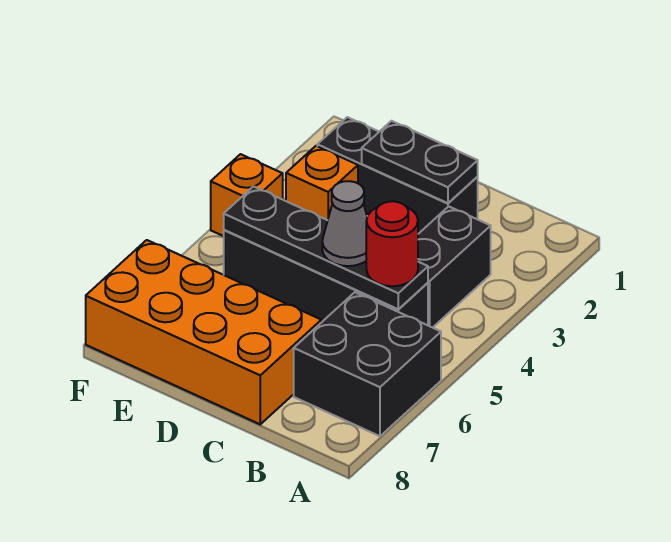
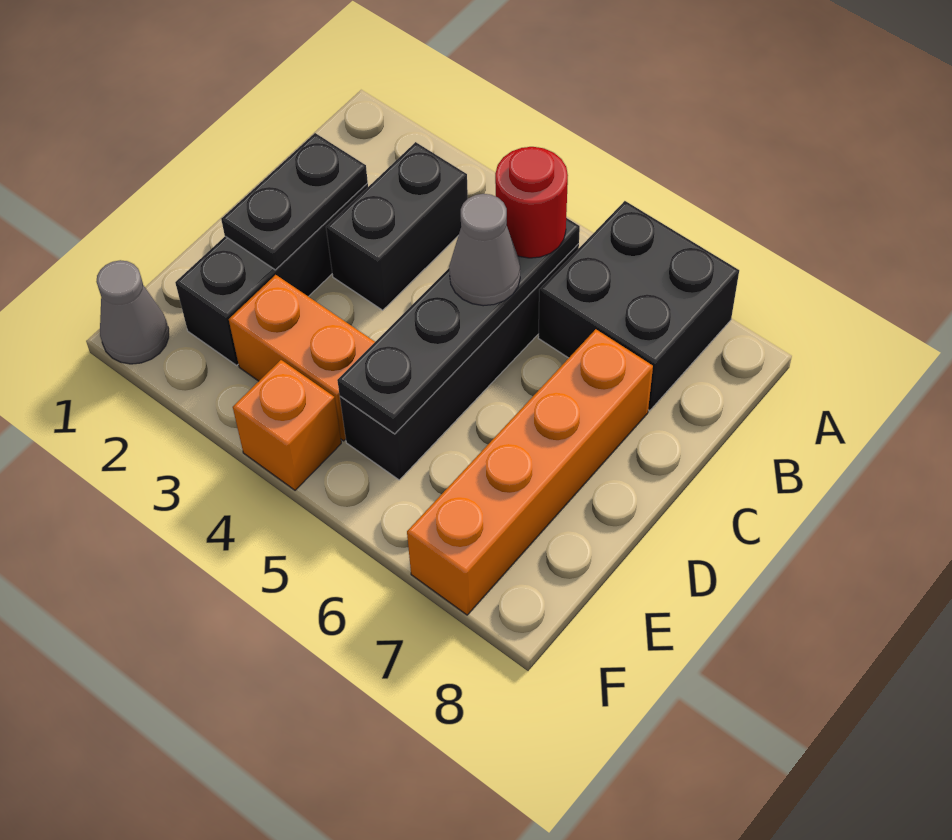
black brick B3:B4 level 1 -> black brick B3:C3 level 1
orange brick C7:F8 level 1 -> orange brick C7:F7 level 1
orange brick E3 level 1 -> orange brick E3:E4 level 1
none -> grey cone F1 level 1

